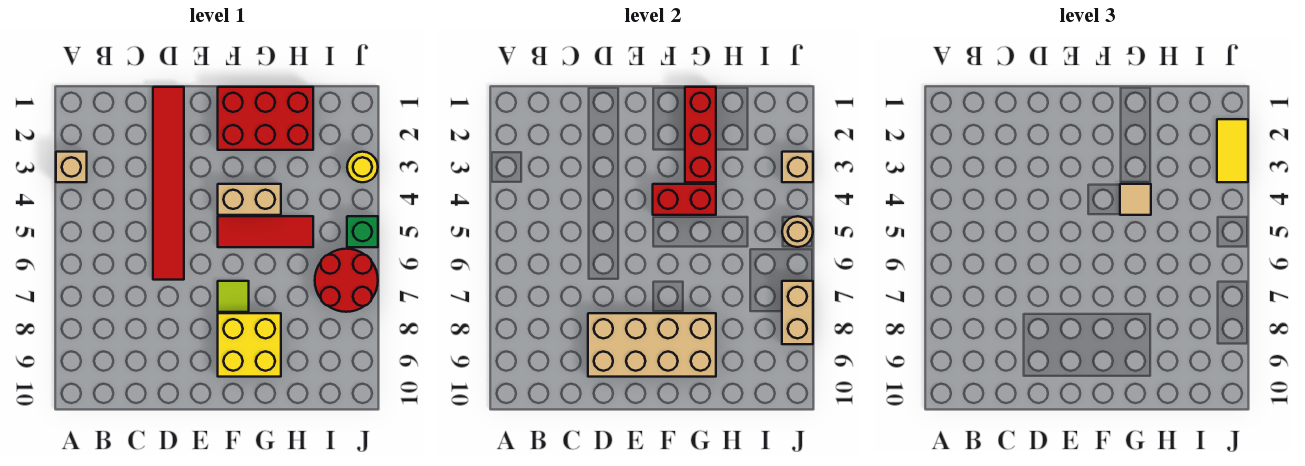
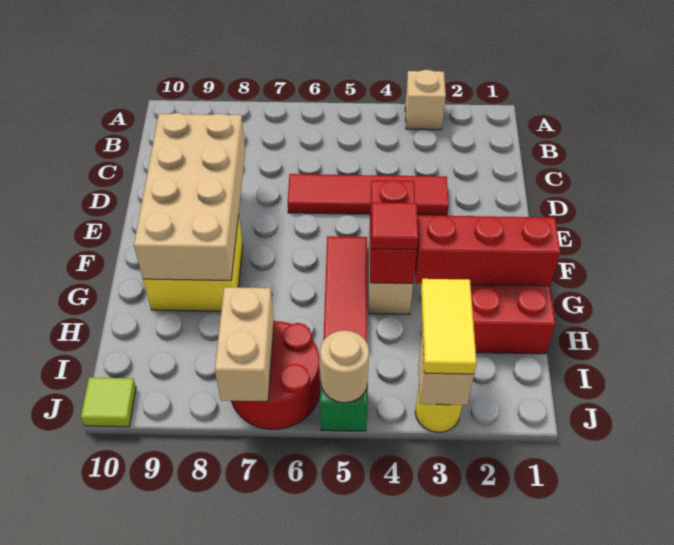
red tile D1:D6 level 1 -> red tile D3:D6 level 1
lime tile F7 level 1 -> lime tile J10 level 1
tan tile G4 level 3 -> red tile G4 level 3
yellow tile J2:J3 level 3 -> yellow tile I3:J3 level 3
tan brick J7:J8 level 2 -> tan brick I7:J7 level 2

